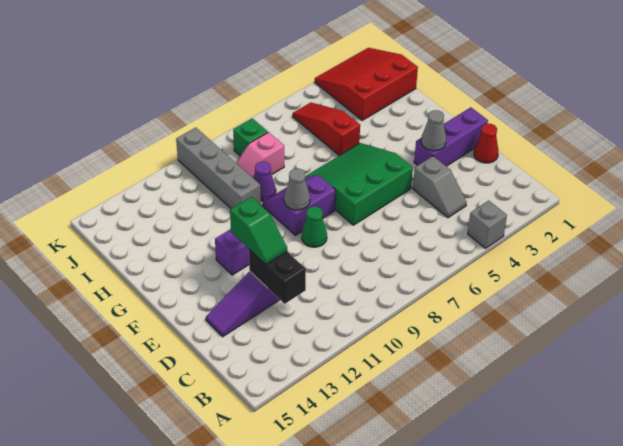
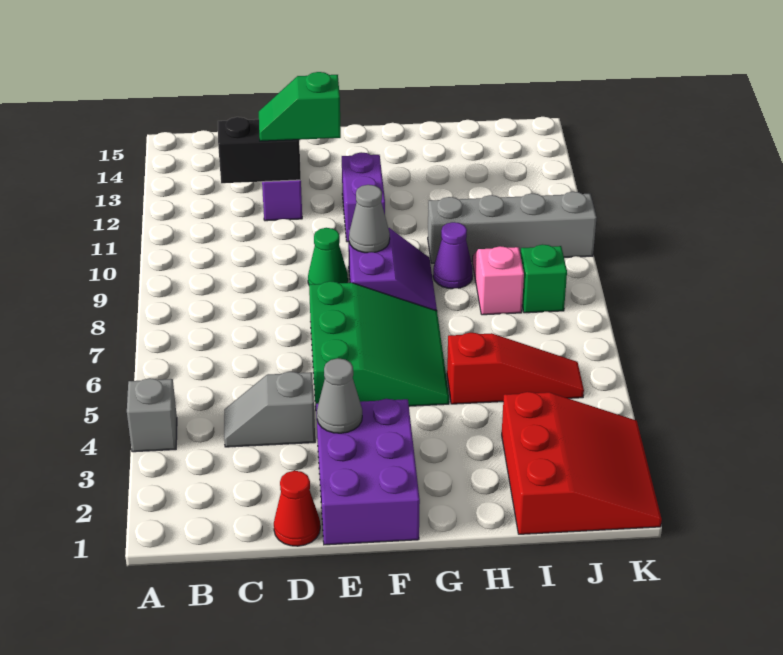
purple brick E1:E3 level 1 -> purple brick E1:F3 level 1

